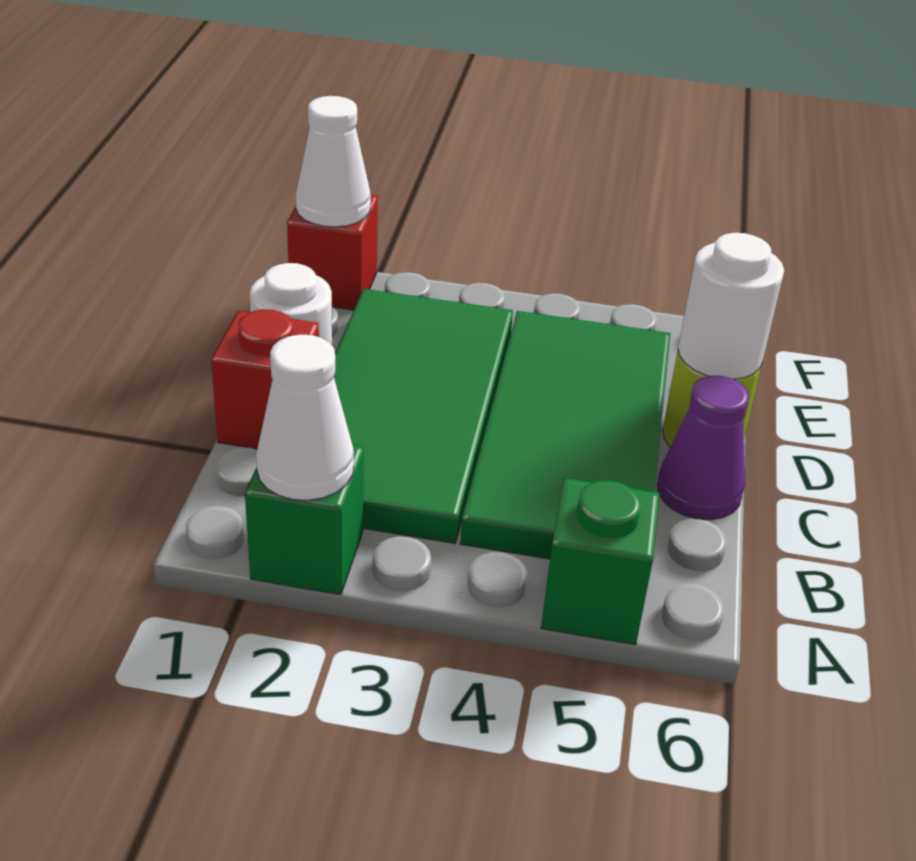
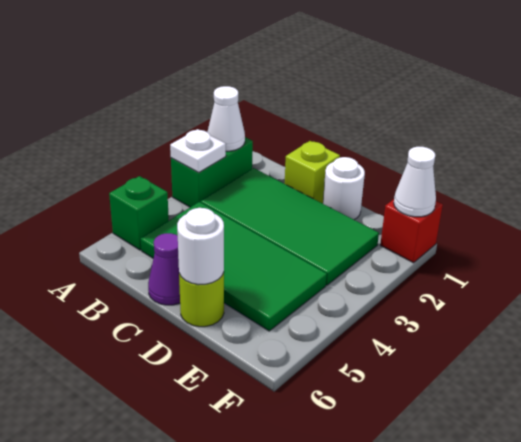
green brick A2 level 1 -> green brick A2:A3 level 1
none -> white plate A3 level 2
red brick C1 level 1 -> lime brick C1 level 1

